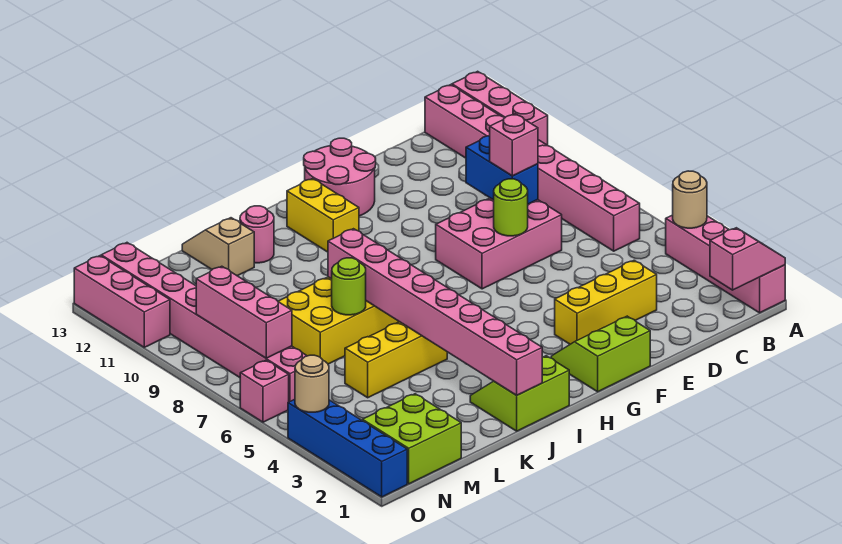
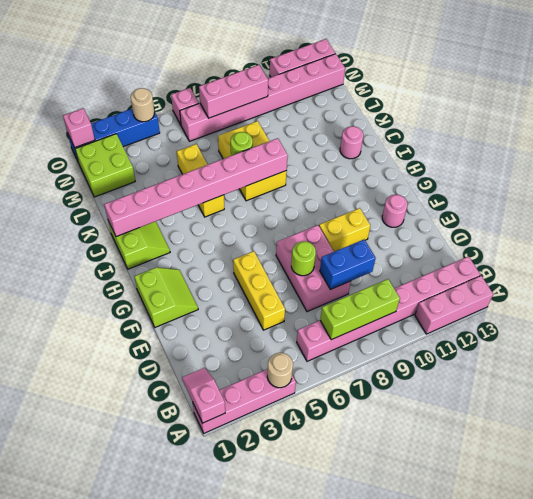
pink slope A1:B1 level 2 top B -> pink slope A1:B1 level 2 top A
none -> lime brick B7:B9 level 2
yellow brick D3:F3 level 1 -> yellow brick D5:F5 level 1
pink brick D8 level 3 -> pink brick O1 level 2
pink round brick F12:G13 level 1 -> pink round brick F12 level 1
yellow brick H11:H12 level 1 -> yellow brick F9:F10 level 1
tan slope K12:K13 level 1 top 12 -> none

